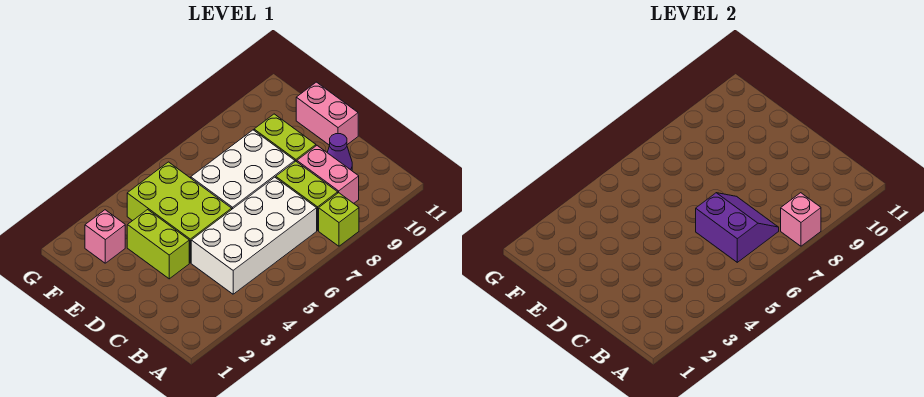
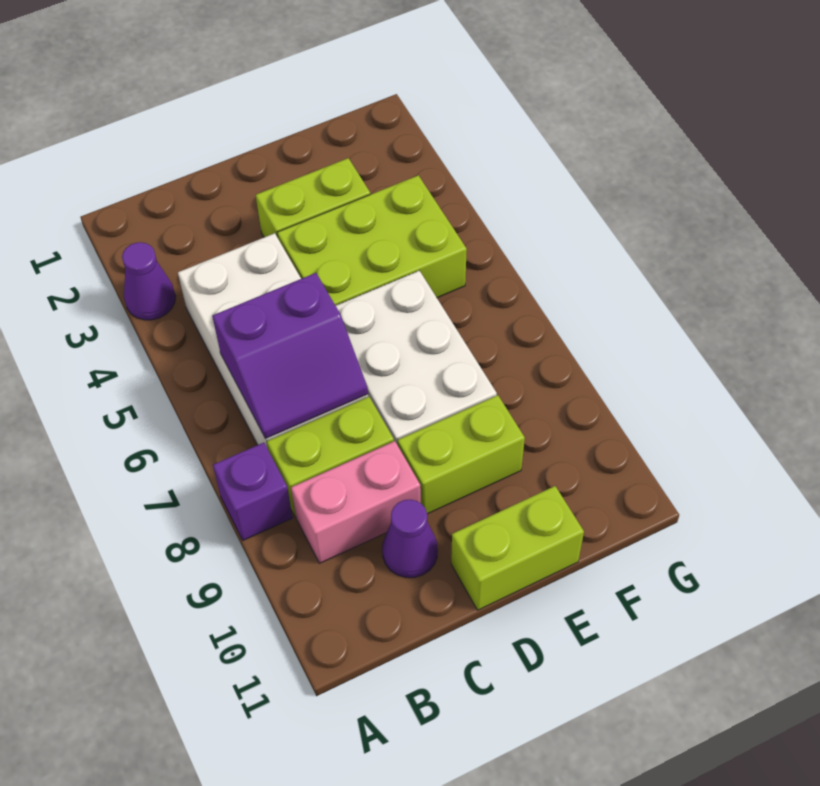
none -> purple cone A3 level 1
lime brick A8 level 1 -> purple brick A8 level 1
pink brick A8 level 2 -> none
pink brick D11:E11 level 1 -> lime brick D11:E11 level 1
pink brick F2 level 1 -> none

